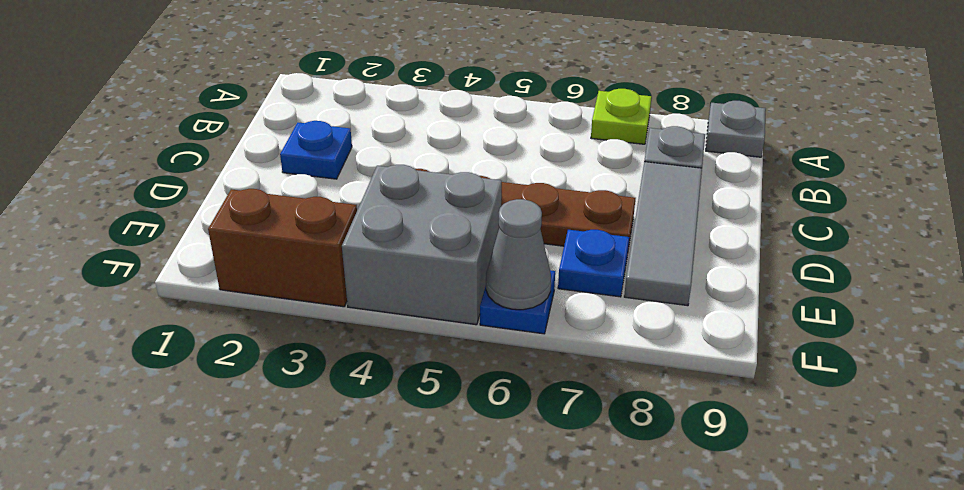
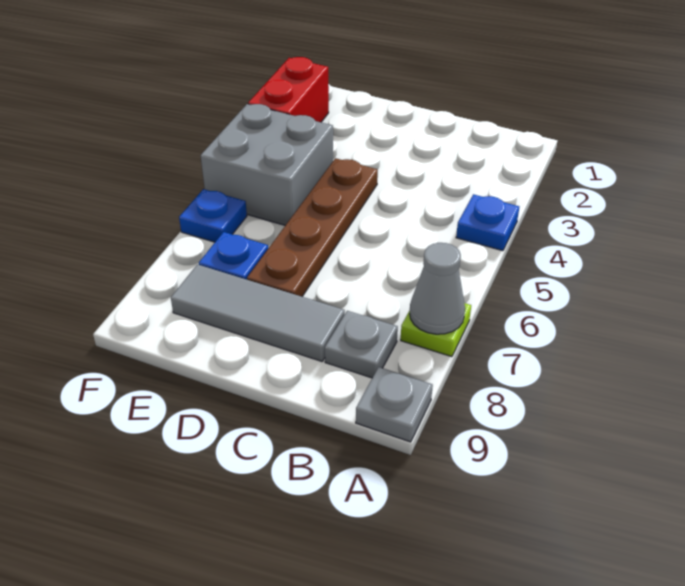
blue plate C2 level 1 -> blue plate A4 level 1
brown brick F2:F3 level 1 -> red brick F2:F3 level 1
grey cone F6 level 2 -> grey cone A7 level 2

